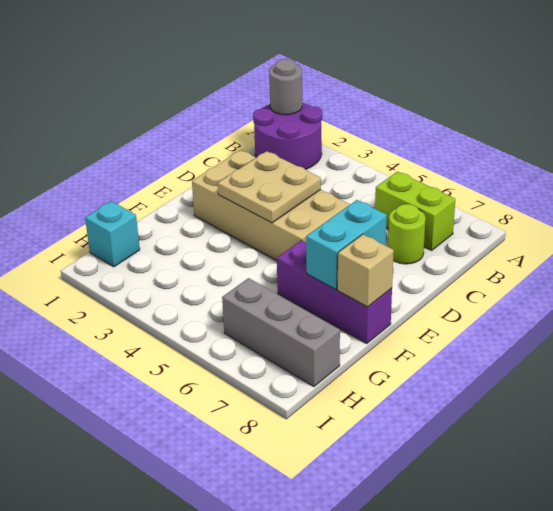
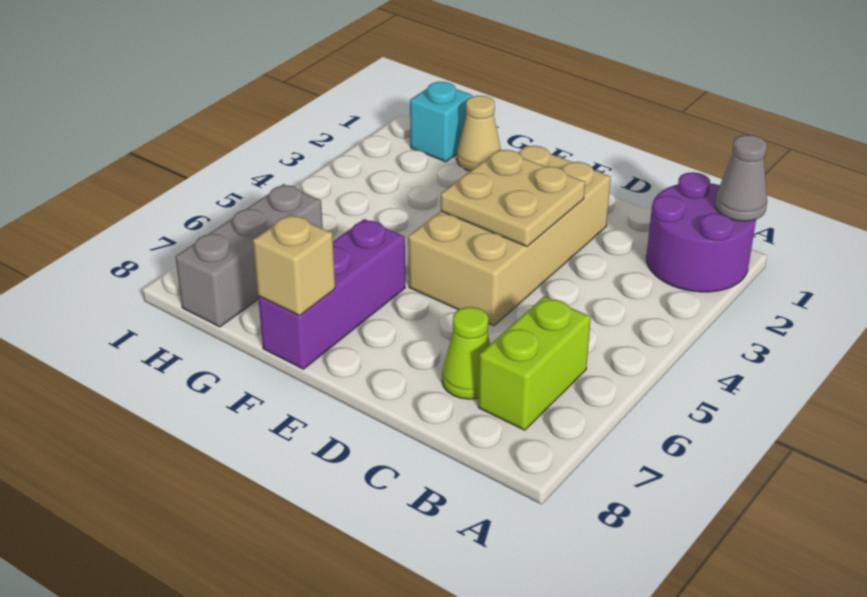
grey round brick A1 level 2 -> grey cone A1 level 2
lime round brick C7 level 1 -> lime cone C7 level 1
cyan brick E7:F7 level 2 -> none
none -> tan cone G1 level 1

